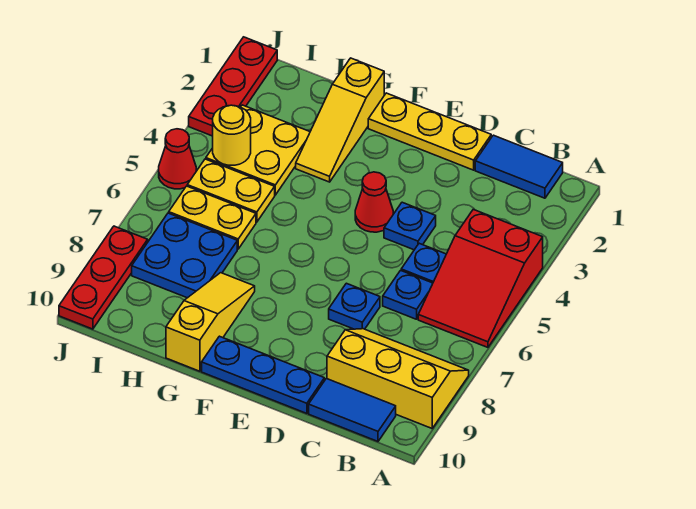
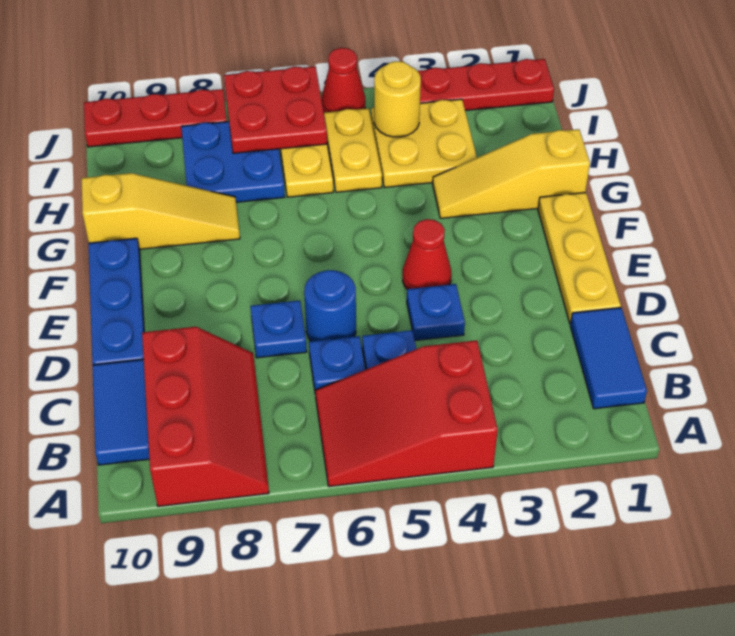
yellow slope A8:C9 level 1 top 9 -> red slope A8:C9 level 1 top 9
none -> blue round brick D6 level 1
none -> red plate I6:J7 level 2

